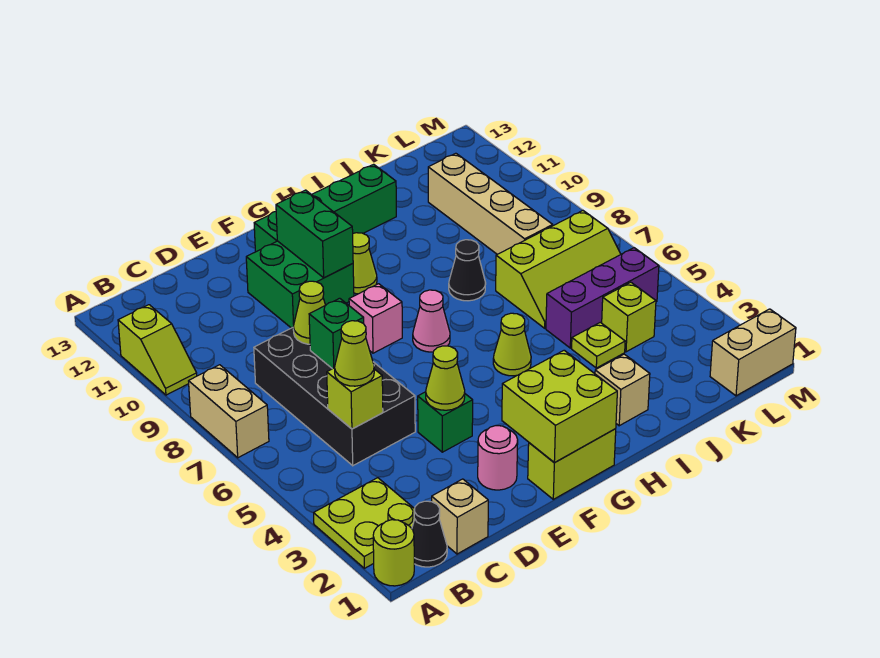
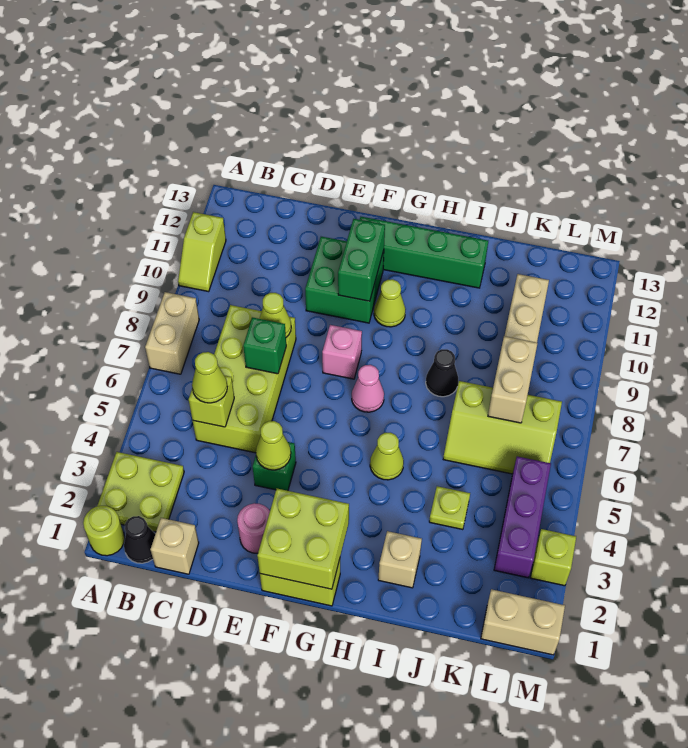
black brick C5:D8 level 1 -> lime brick C5:D8 level 1
purple brick J5:L5 level 1 -> purple brick L3:L5 level 1
lime brick K4 level 1 -> lime brick M3 level 1
none -> tan brick K7:K8 level 2

